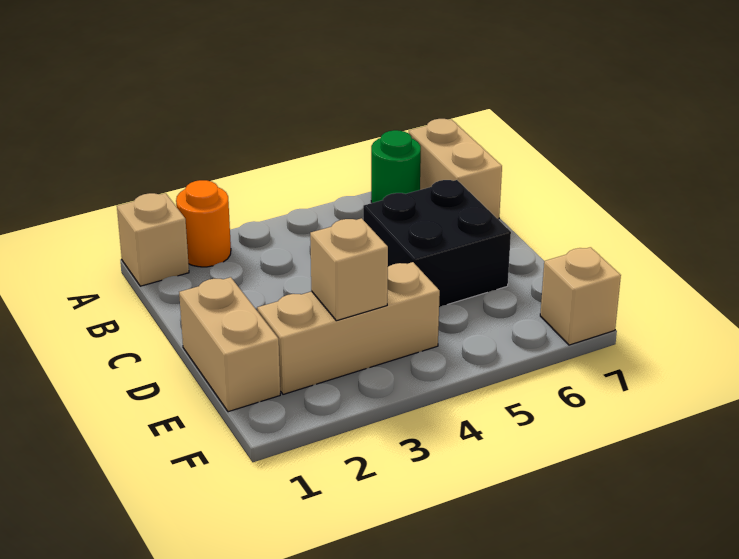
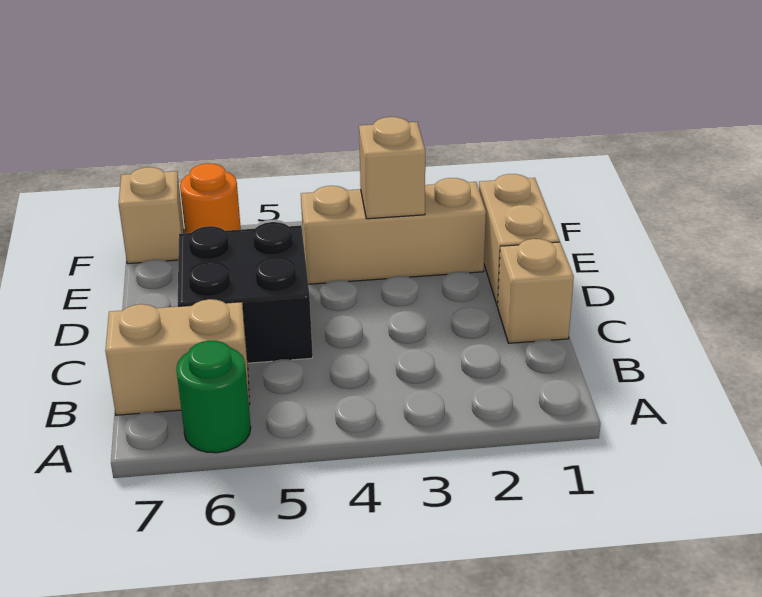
tan brick A1 level 1 -> tan brick C1 level 1
orange round brick A2 level 1 -> orange round brick F6 level 1
tan brick A7:B7 level 1 -> tan brick B6:B7 level 1

